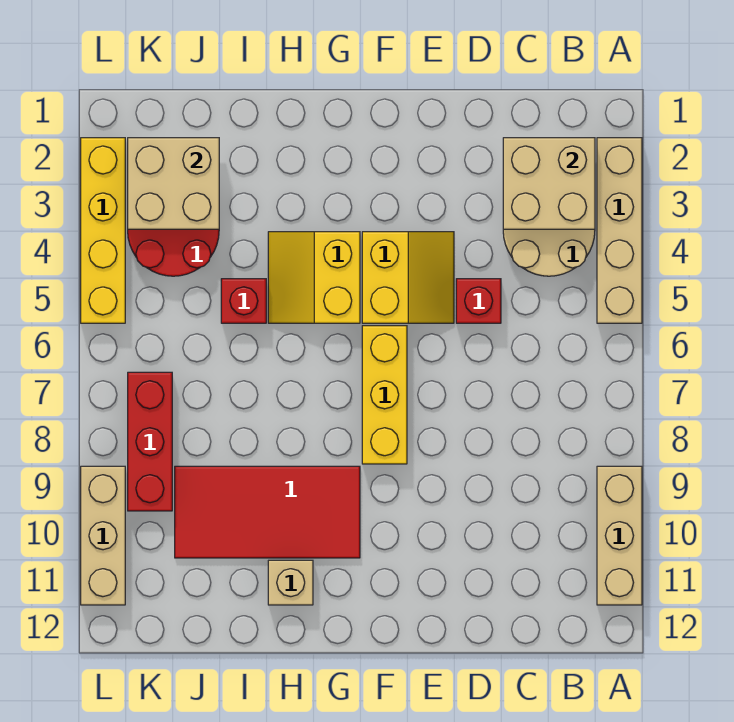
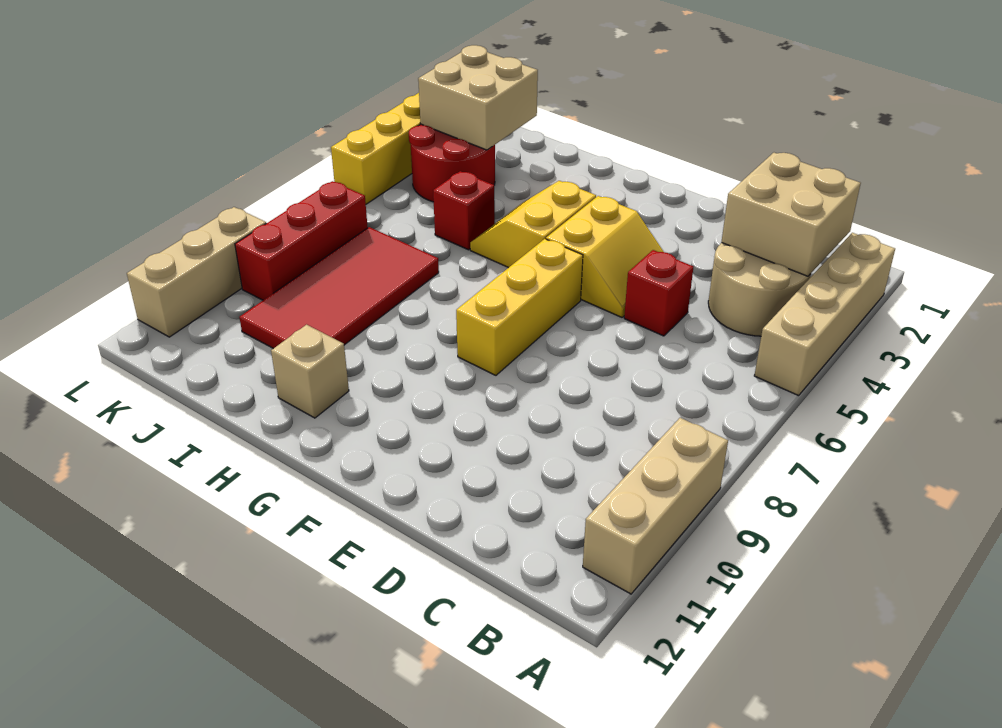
red tile G9:J10 level 1 -> red tile I7:J10 level 1

